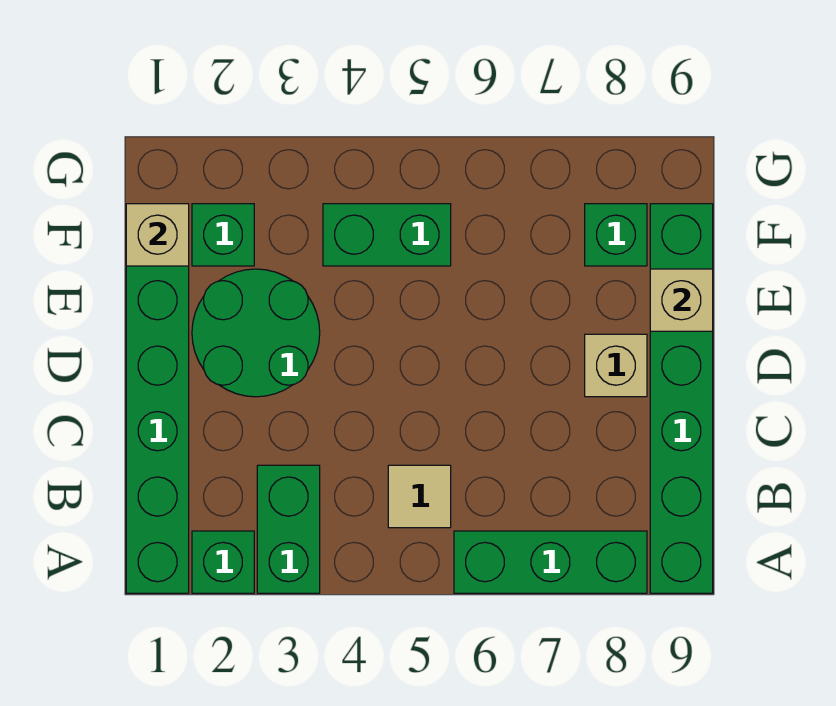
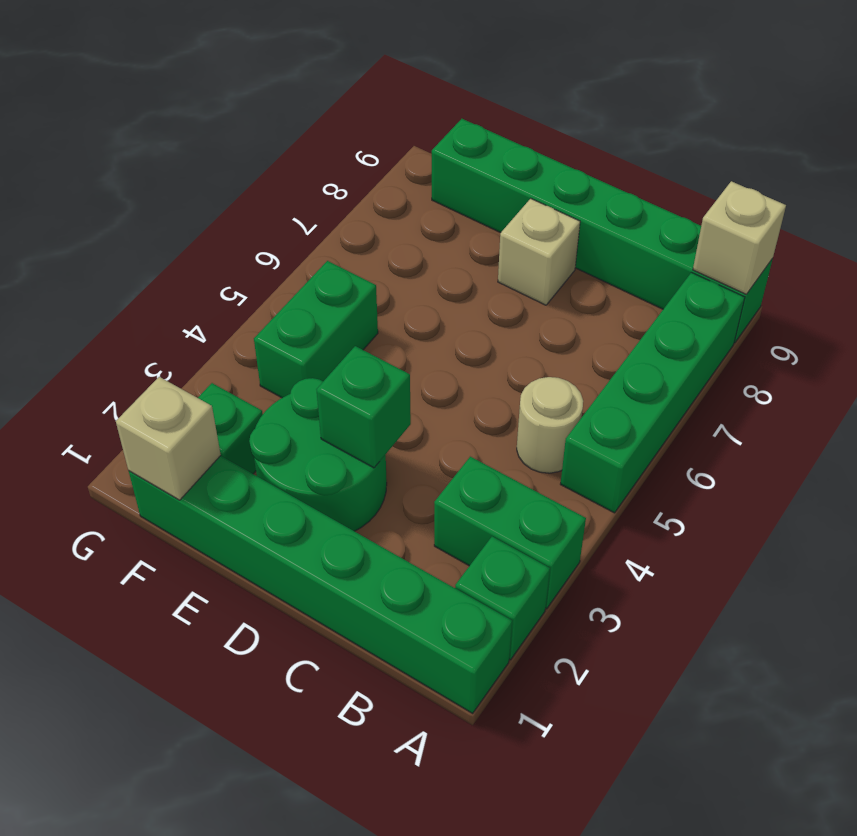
green brick A6:A8 level 1 -> green brick A5:A8 level 1
tan tile B5 level 1 -> tan round brick B5 level 1
tan brick E9 level 2 -> tan brick A9 level 2
green brick F8 level 1 -> green brick D3 level 2

